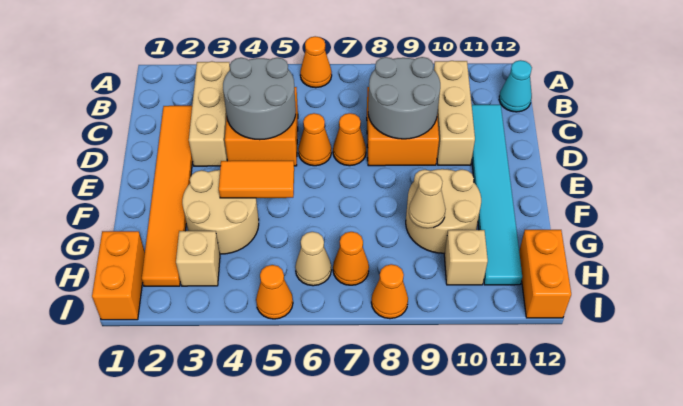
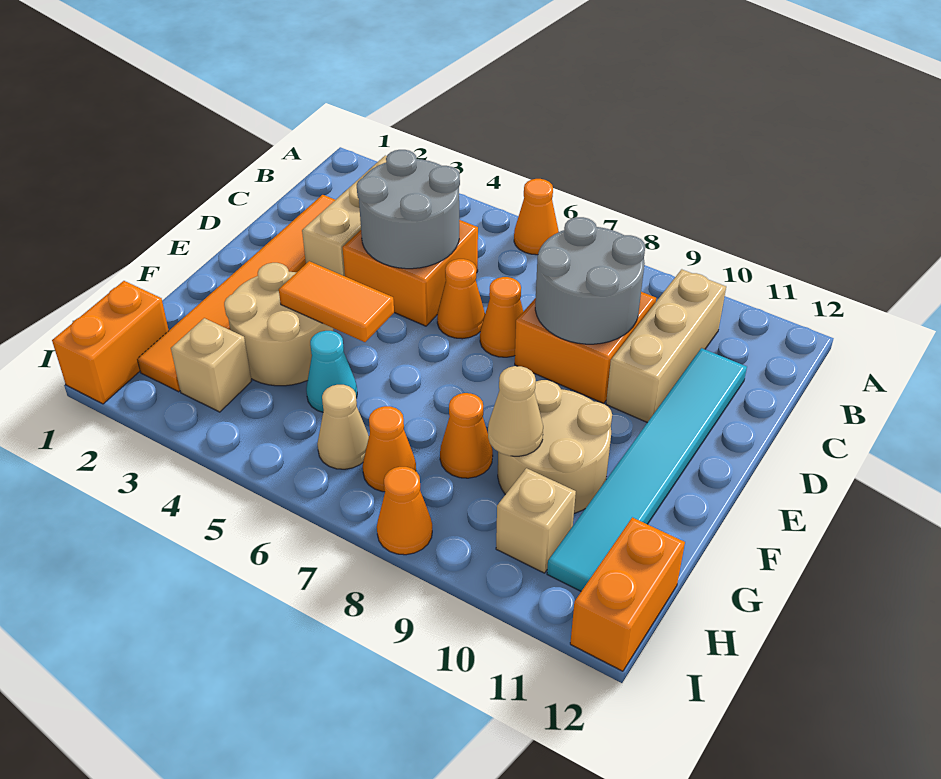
cyan cone B12 level 1 -> cyan cone G5 level 1
orange cone I5 level 1 -> orange cone G8 level 1

